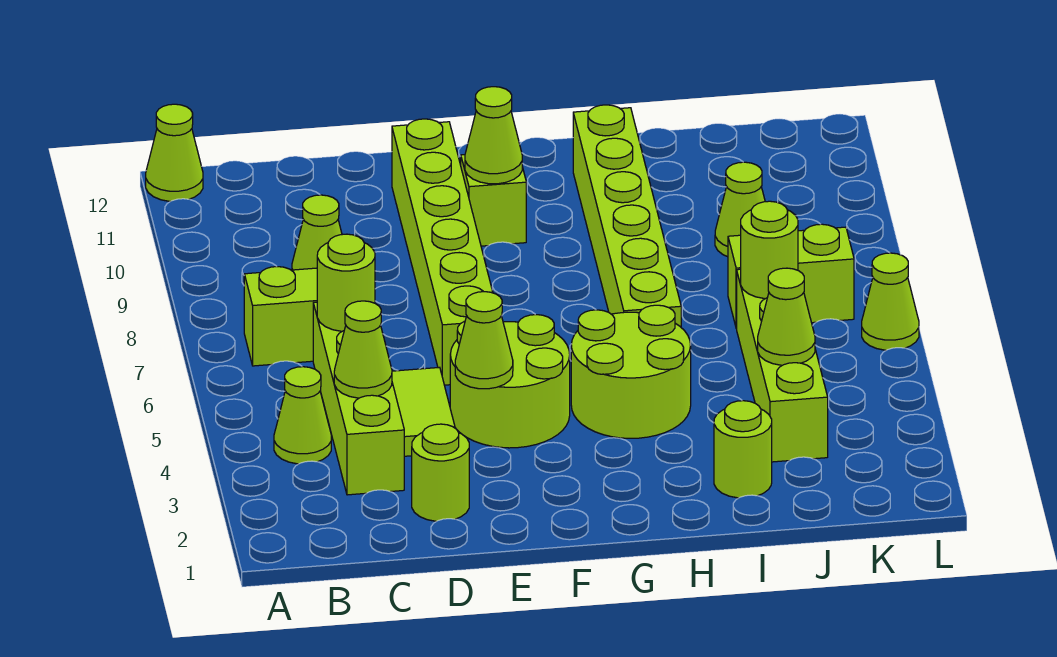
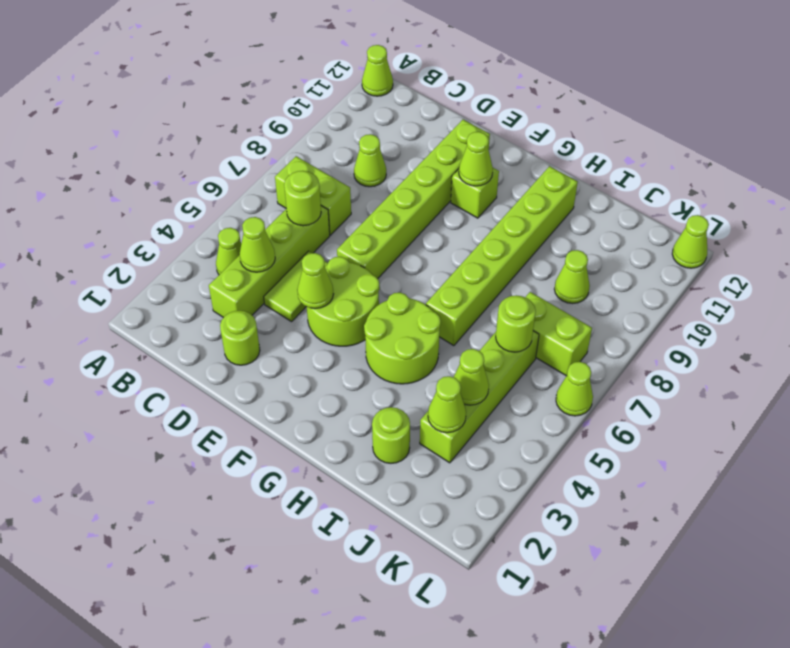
none -> lime cone J3 level 2
none -> lime cone L12 level 1

